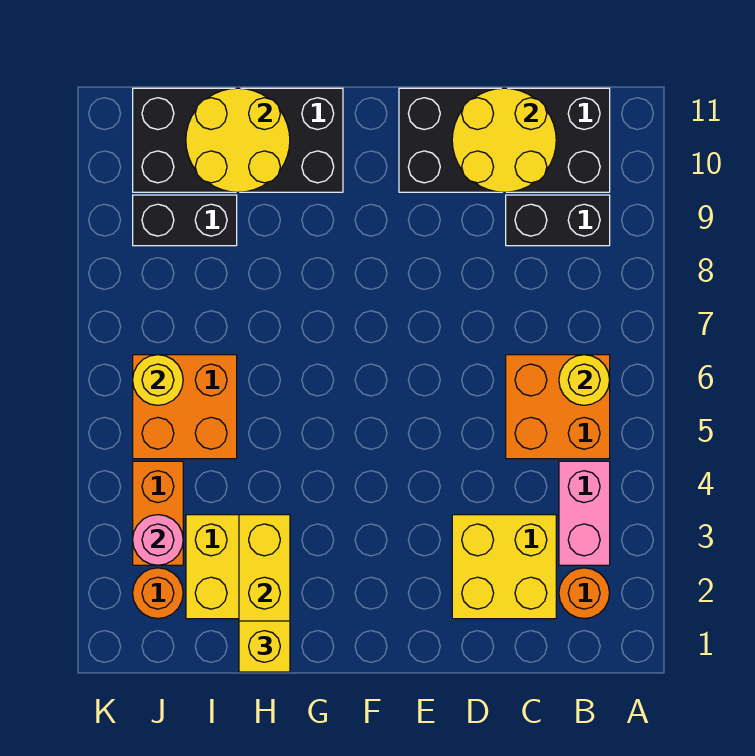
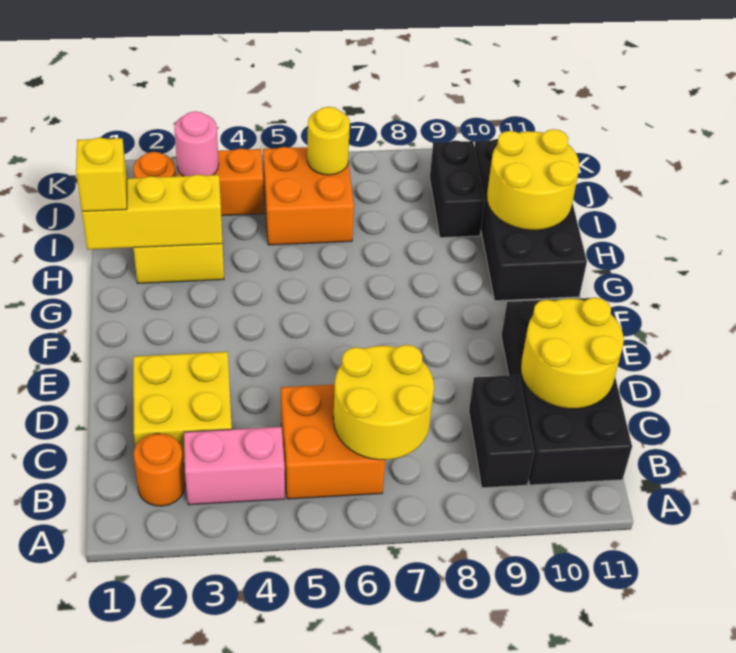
yellow round brick B6 level 2 -> yellow round brick B6:C7 level 2

